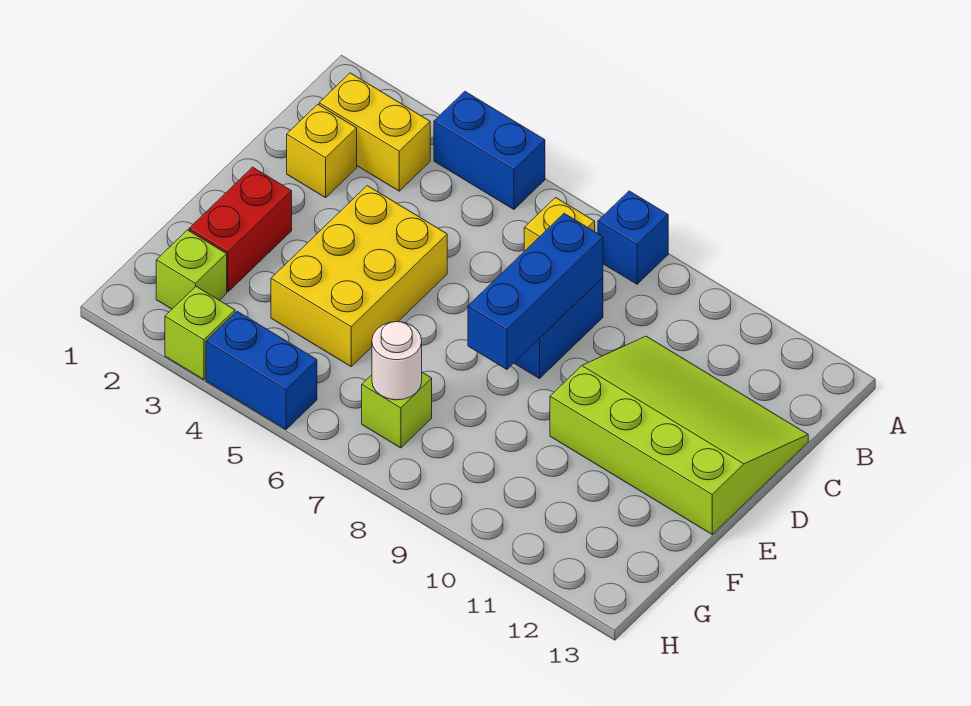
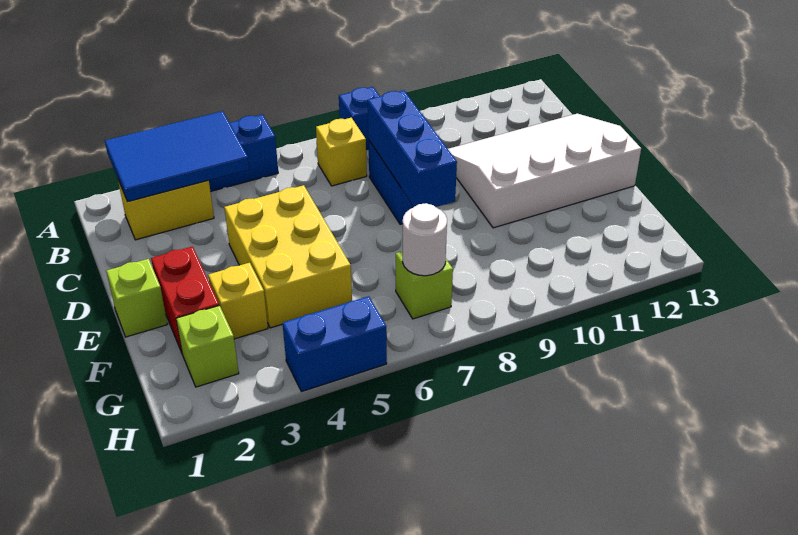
none -> blue tile A2:B4 level 2
yellow brick C2 level 1 -> yellow brick F3 level 1
lime slope C10:E13 level 1 top E -> white slope C10:E13 level 1 top E
lime brick H3 level 1 -> lime brick E1 level 1

